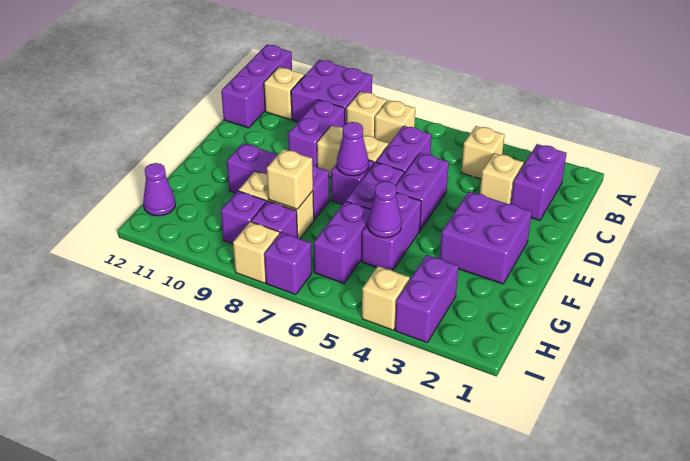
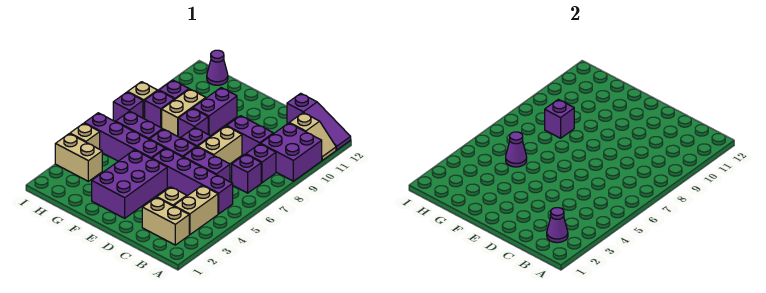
purple brick A12:C12 level 1 -> purple slope A12:C12 level 1 top C
purple brick B2:C2 level 1 -> tan brick B2:C2 level 1
tan brick B4 level 1 -> tan brick B3:B4 level 1
tan brick B7 level 1 -> purple brick B7 level 1
tan brick B8 level 1 -> purple brick B8 level 1
purple brick D5:E5 level 1 -> purple brick B5:E5 level 1
purple brick E2:F3 level 1 -> purple brick E2:F4 level 1
purple cone E7 level 2 -> purple cone B2 level 2
purple brick F5:G5 level 1 -> purple brick F5:I5 level 1
tan brick G8 level 2 -> purple brick G8 level 2
purple brick H3:I3 level 1 -> tan brick H3:I3 level 1

